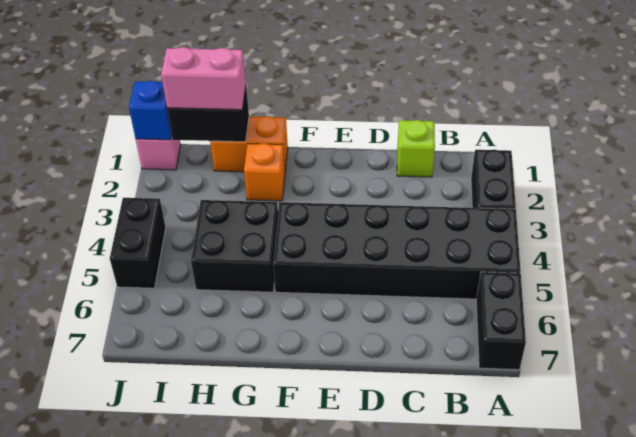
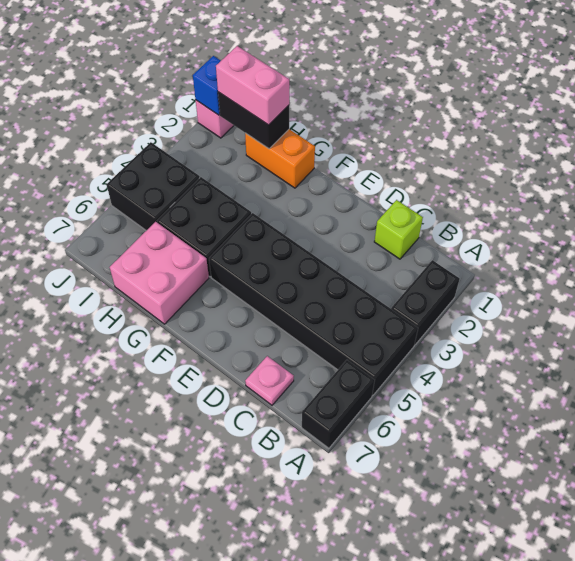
none -> pink plate C7 level 1
orange brick G2 level 1 -> none
none -> pink brick G6:H7 level 1
black brick J4:J5 level 1 -> black brick I4:J5 level 1

